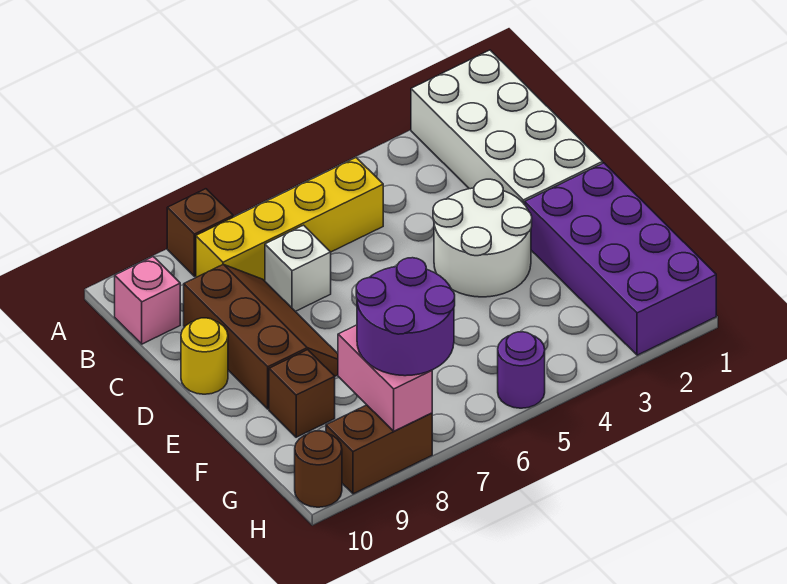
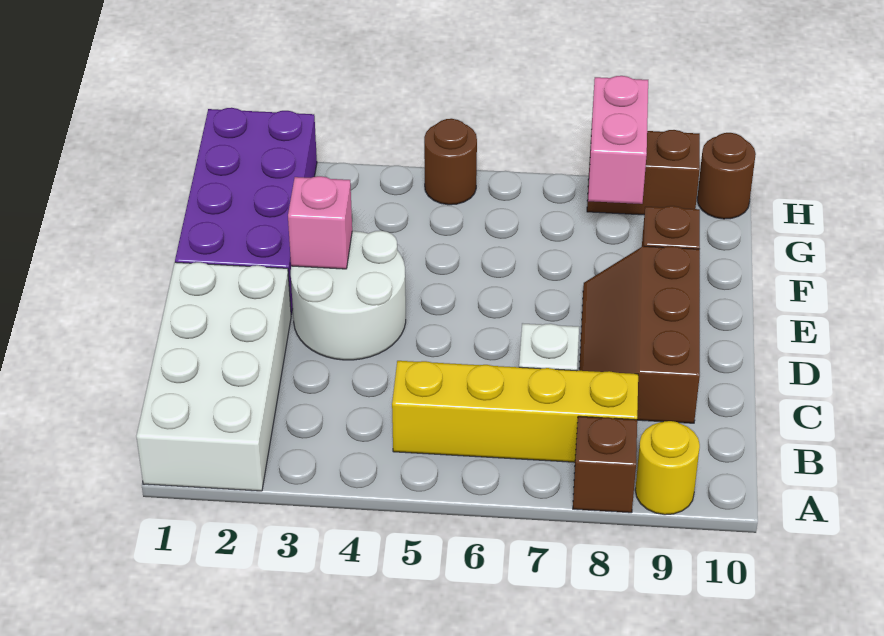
pink brick B10 level 1 -> pink brick E3 level 2
yellow round brick D10 level 1 -> yellow round brick A9 level 1
purple round brick G7:H8 level 3 -> none
purple round brick H5 level 1 -> brown round brick H5 level 1

